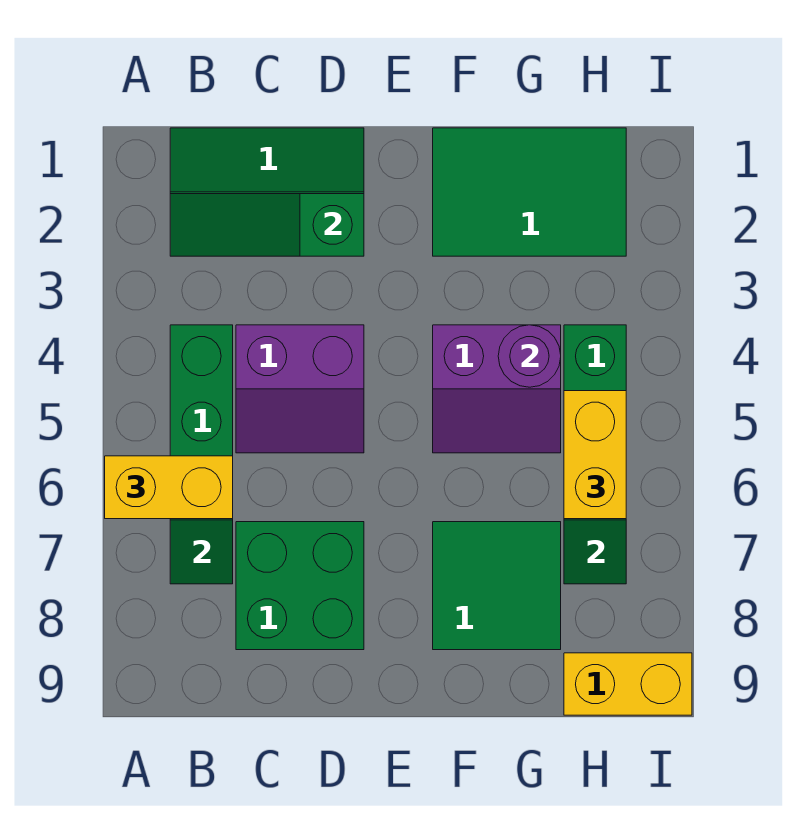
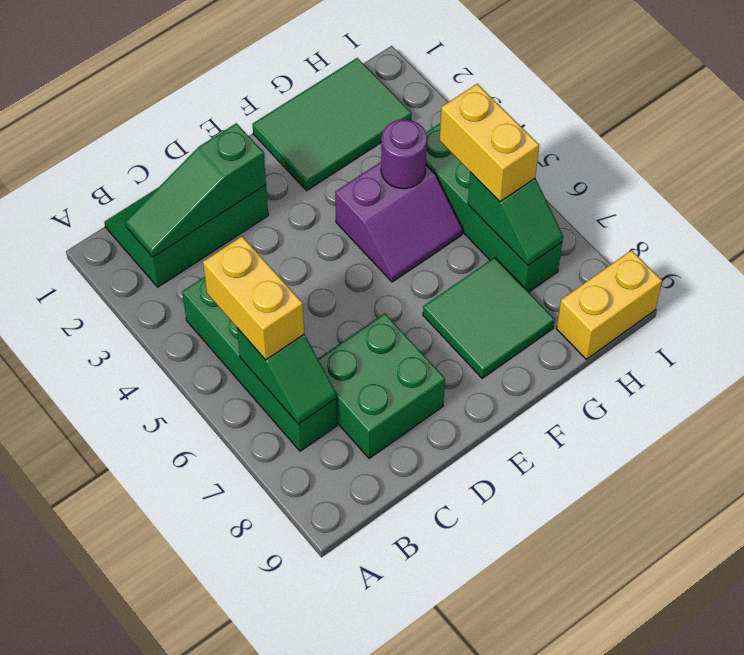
yellow brick A6:B6 level 3 -> yellow brick B5:B6 level 3
purple slope C4:D5 level 1 top 4 -> none

